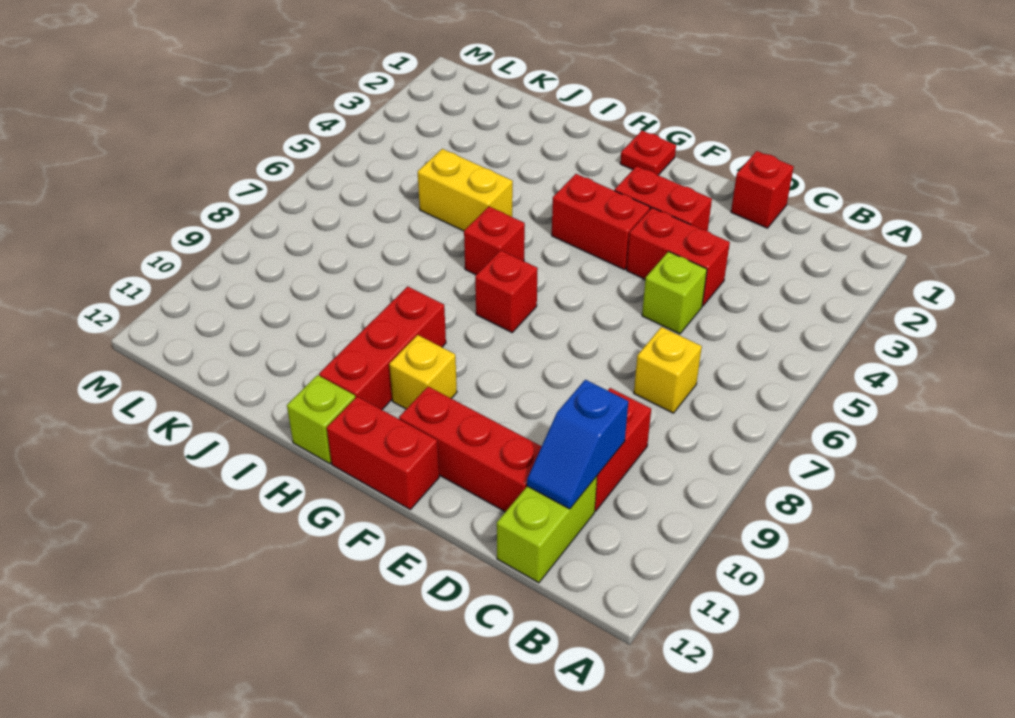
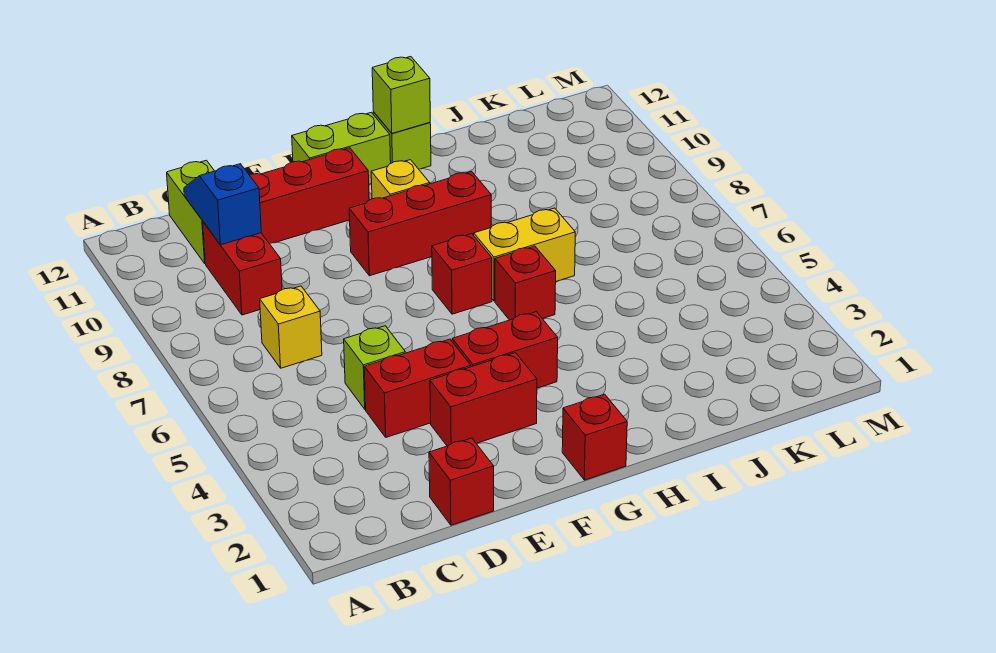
red brick F12:G12 level 1 -> lime brick F12:G12 level 1
red plate G1 level 1 -> red brick G1 level 1
red brick H9:H11 level 1 -> red brick F9:H9 level 1
none -> lime brick H12 level 2
yellow brick I5:J5 level 1 -> yellow brick H7:I7 level 1

